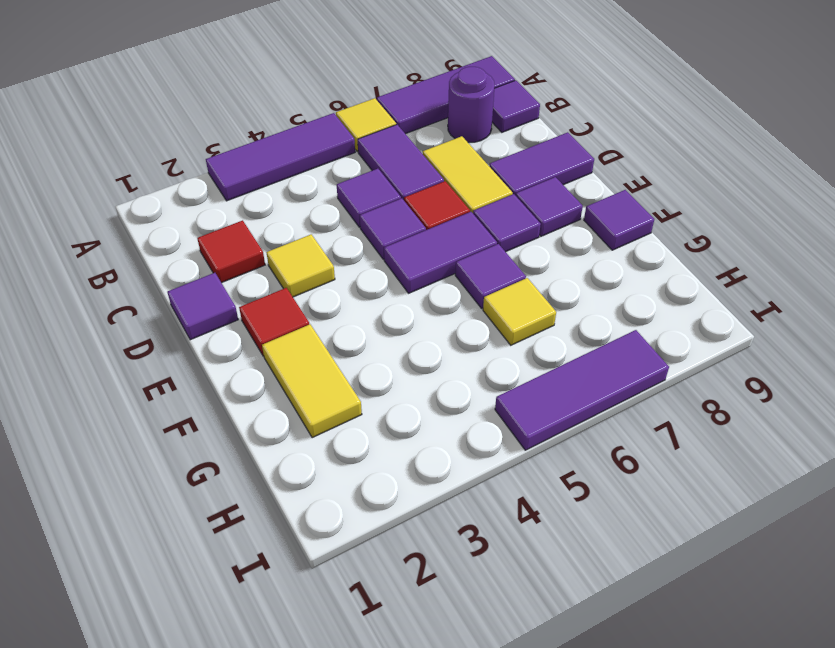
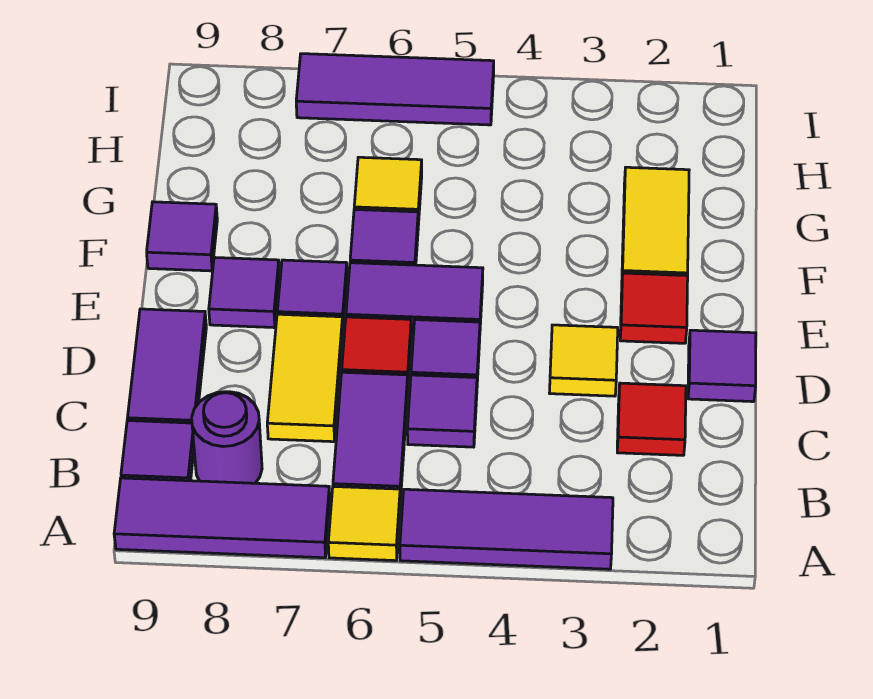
purple tile D8:D9 level 1 -> purple tile C9:D9 level 1

